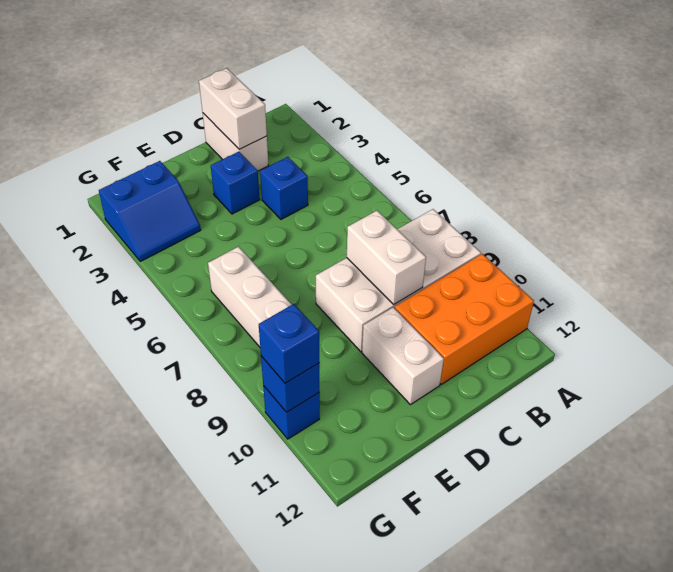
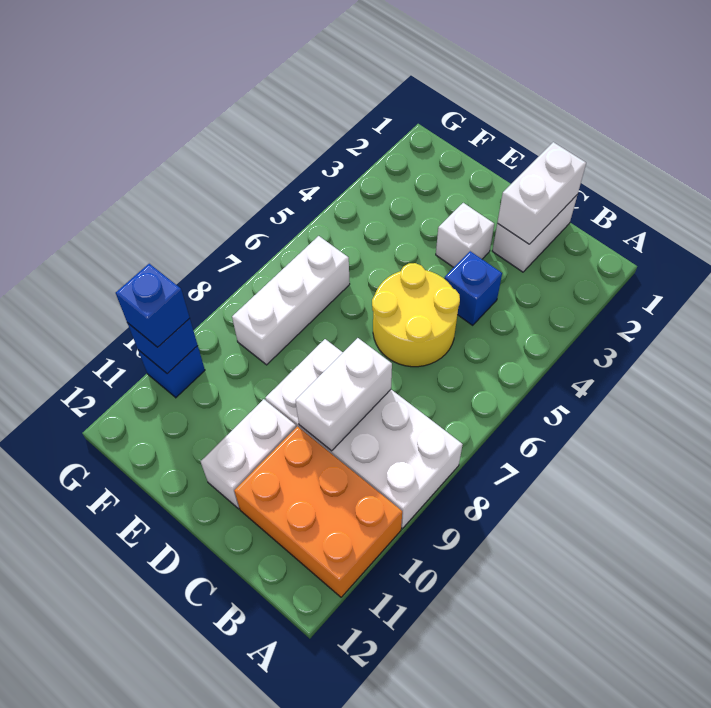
none -> yellow round brick C5:D6 level 1
blue brick D3 level 1 -> white brick D3 level 1
blue slope F2:G3 level 1 top 2 -> none

